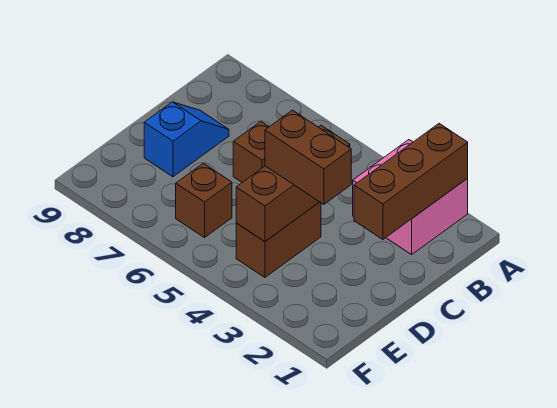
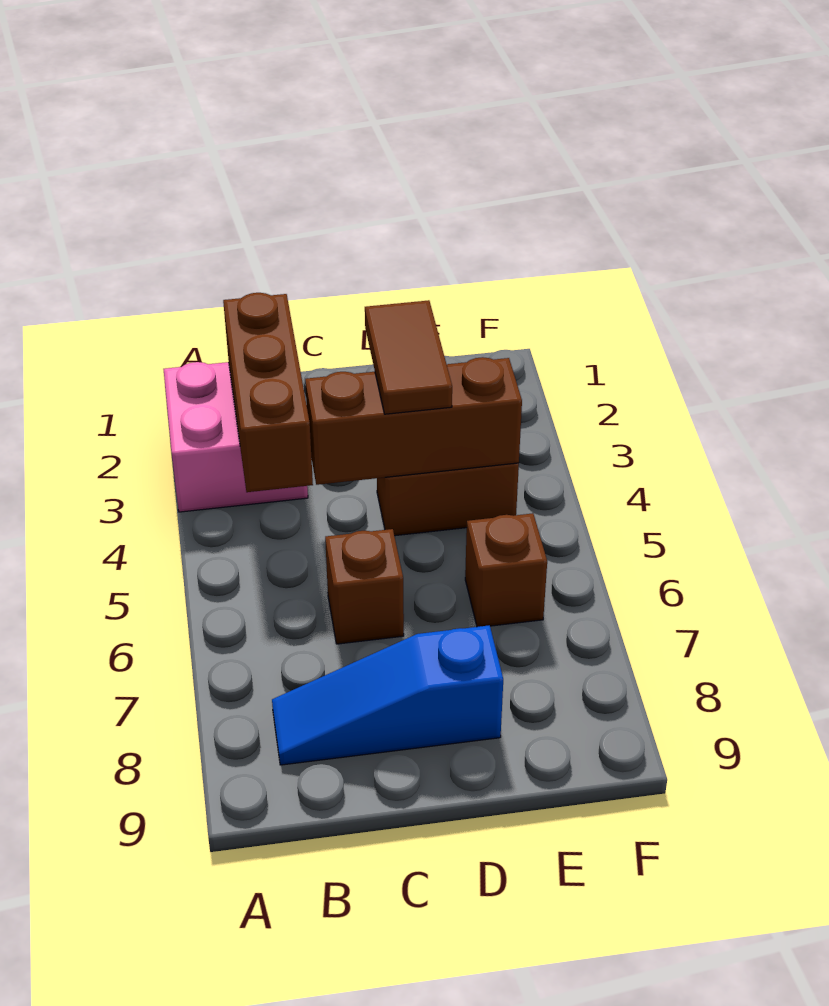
brown brick A2:C2 level 2 -> brown brick B2:B4 level 2
blue slope C8:D8 level 1 top D -> blue slope B8:D8 level 1 top D
brown brick D3:D4 level 3 -> brown tile D3:D4 level 3

